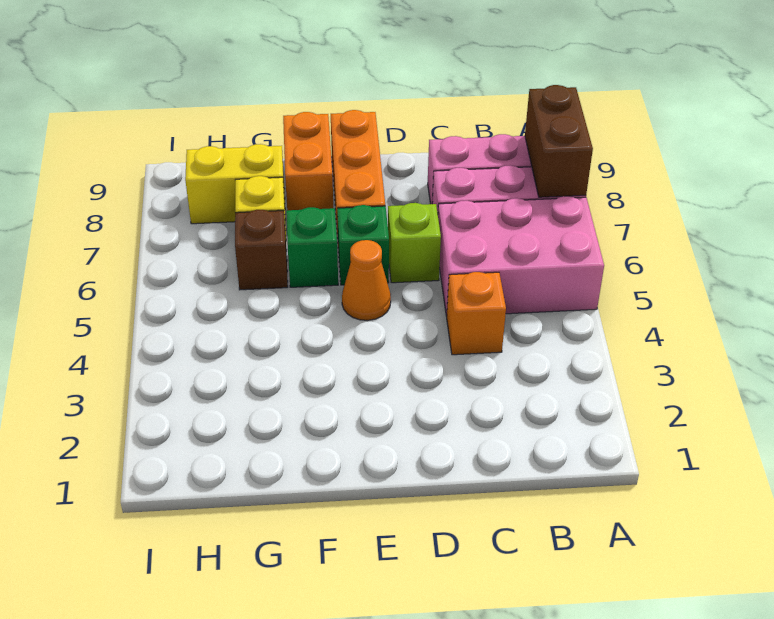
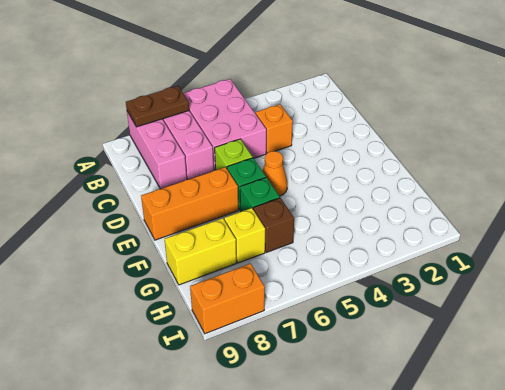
brown brick A7:A8 level 2 -> brown plate A7:A8 level 2
orange brick F8:F9 level 1 -> orange brick I8:I9 level 1
yellow brick G8:H8 level 1 -> yellow brick G8:G9 level 1

